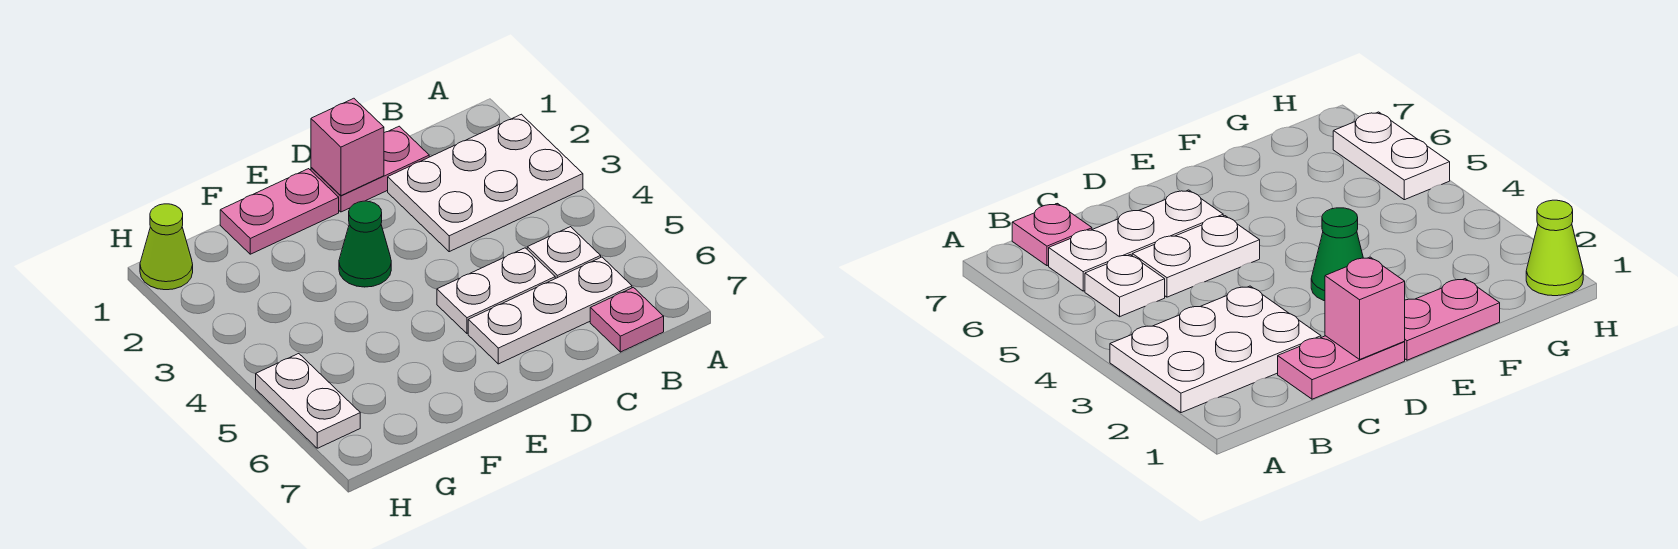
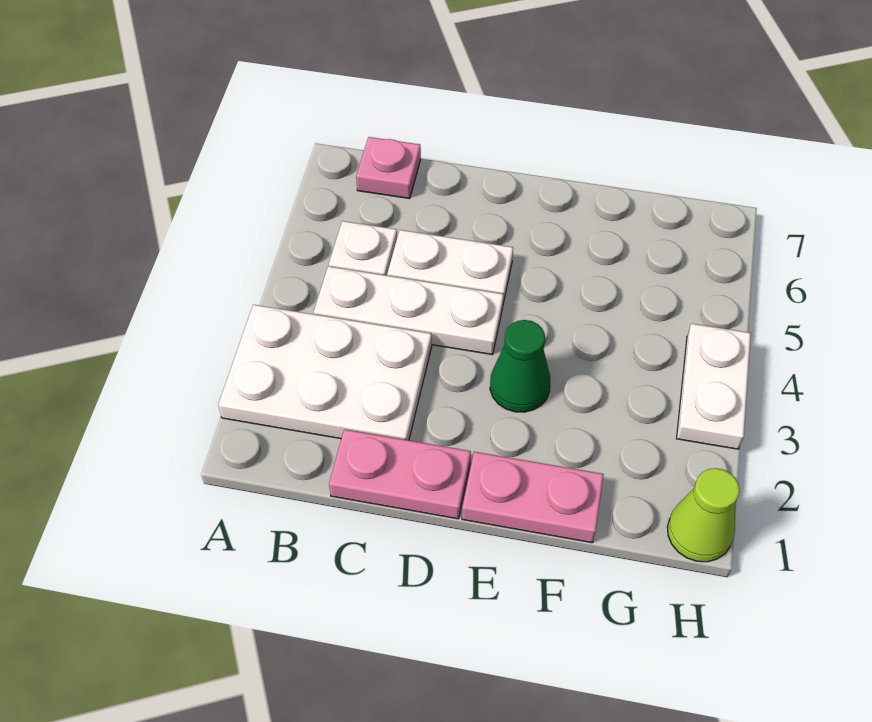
white plate B6:D6 level 1 -> white plate B4:D4 level 1
pink brick D1 level 2 -> none
white plate H5:H6 level 1 -> white plate H3:H4 level 1

